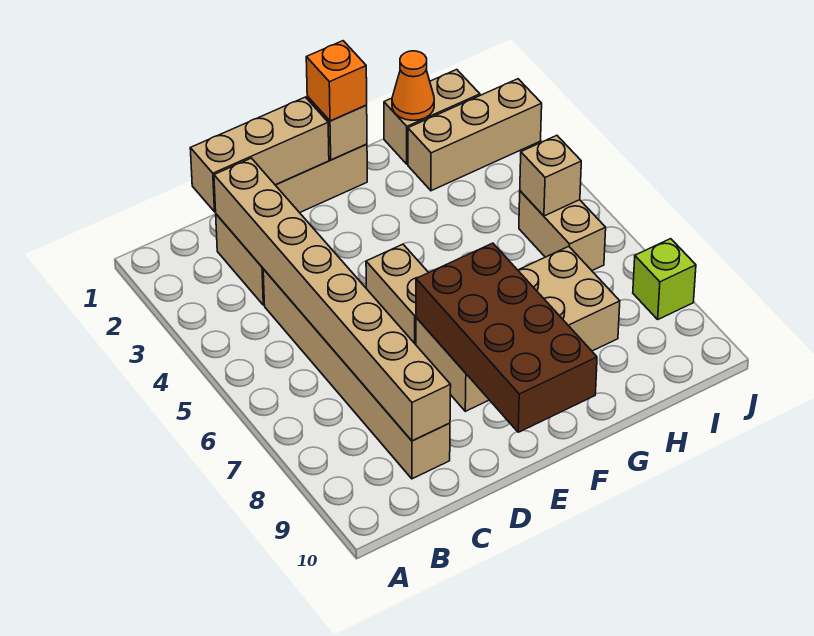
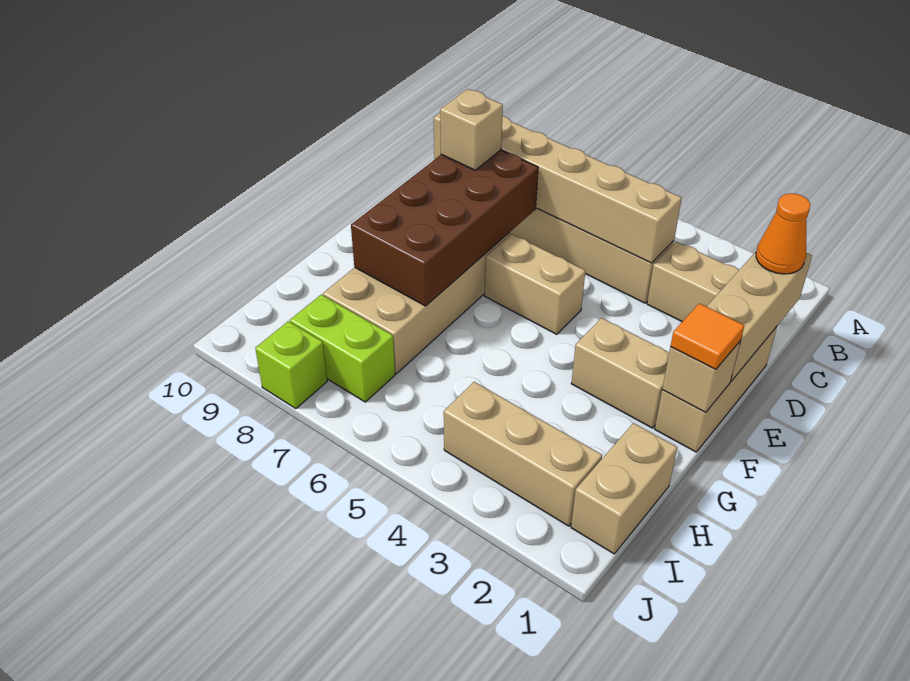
tan brick C2:C9 level 2 -> tan brick C4:C9 level 2
brown brick E7:F10 level 2 -> brown brick D7:G8 level 2
orange brick F1 level 3 -> orange tile F1 level 3
orange cone H1 level 2 -> orange cone C1 level 3
tan brick H2:J2 level 1 -> tan brick I2:I4 level 1
tan brick I5:I6 level 1 -> tan brick F2:F3 level 1
tan brick I5 level 2 -> tan brick D8 level 3
none -> lime brick I7:I8 level 1

